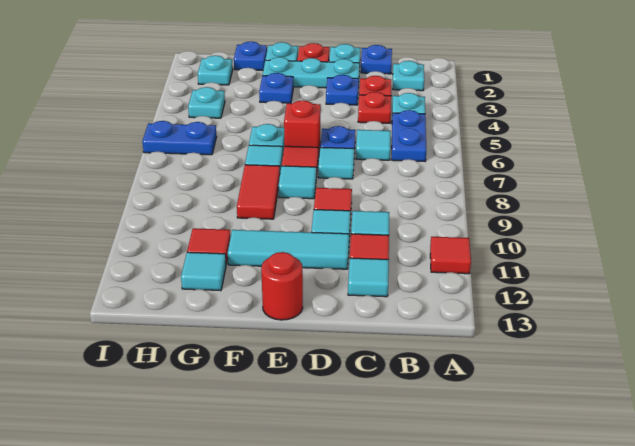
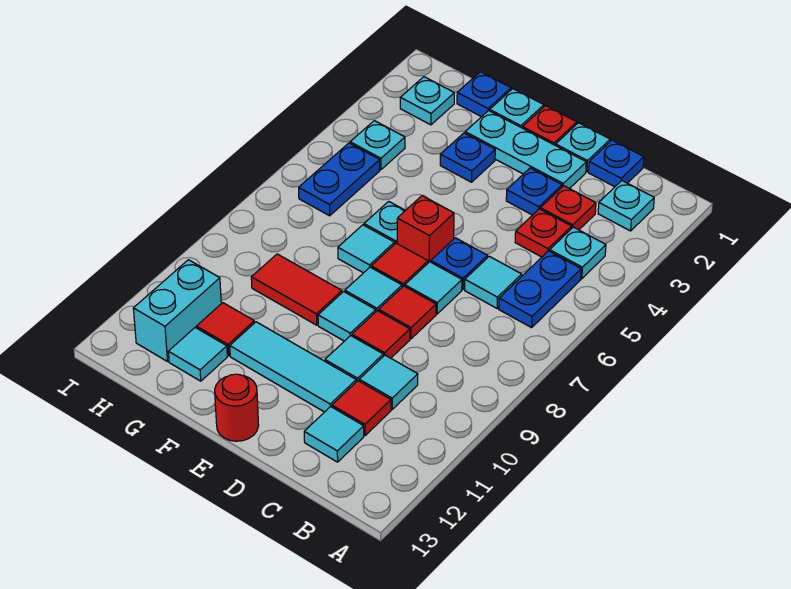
red tile A11 level 1 -> red tile D8 level 1
none -> cyan tile E9 level 1
red tile F8:F9 level 1 -> red tile F9:G9 level 1
blue plate H6:I6 level 1 -> blue plate H5:H6 level 1
none -> cyan brick H11:H12 level 1

